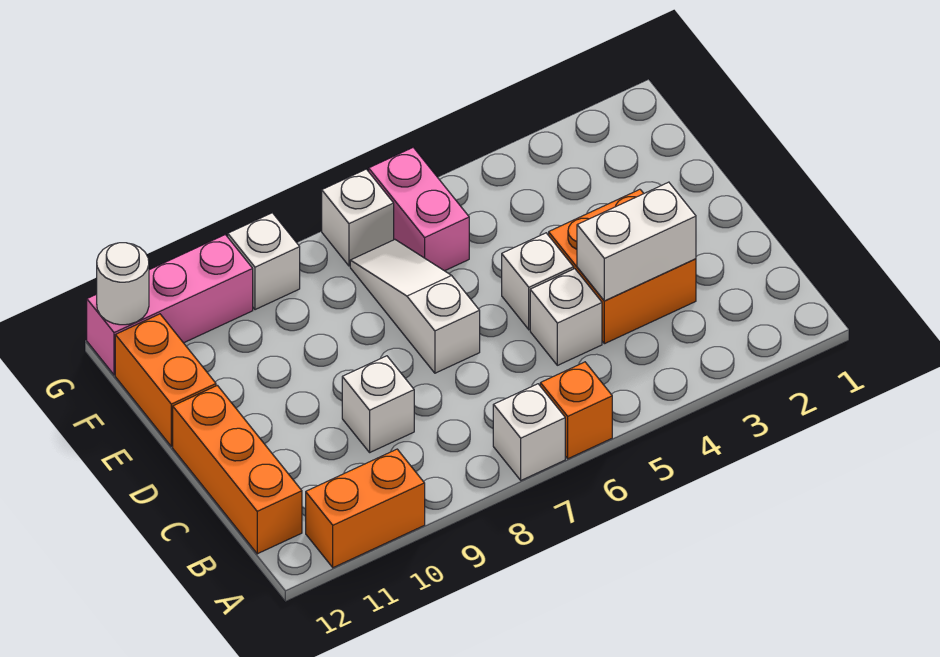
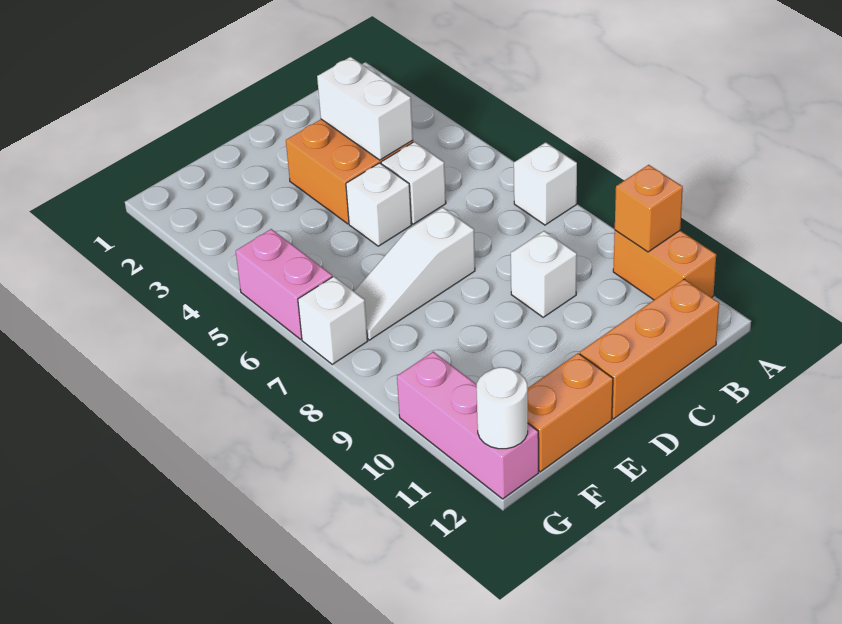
orange brick A6 level 1 -> orange brick A10 level 2
pink brick F6:G6 level 1 -> pink brick G5:G6 level 1
white brick G9 level 1 -> none

